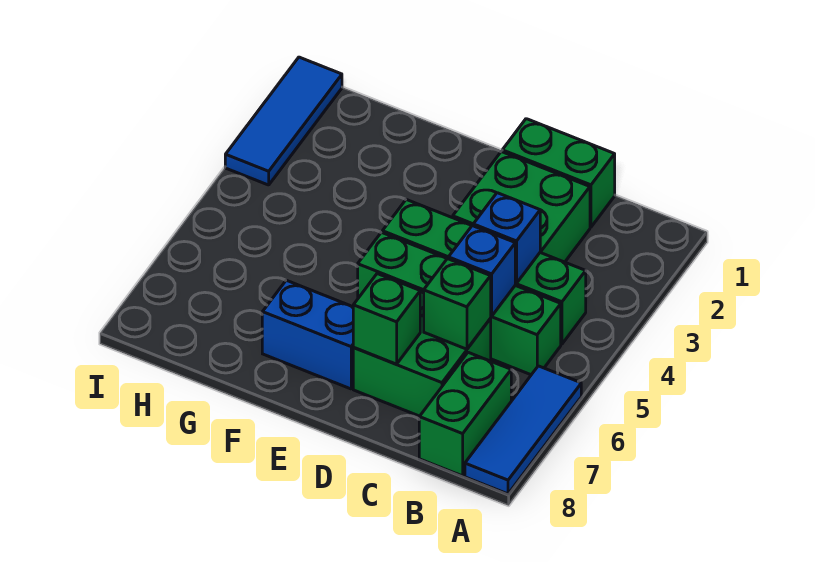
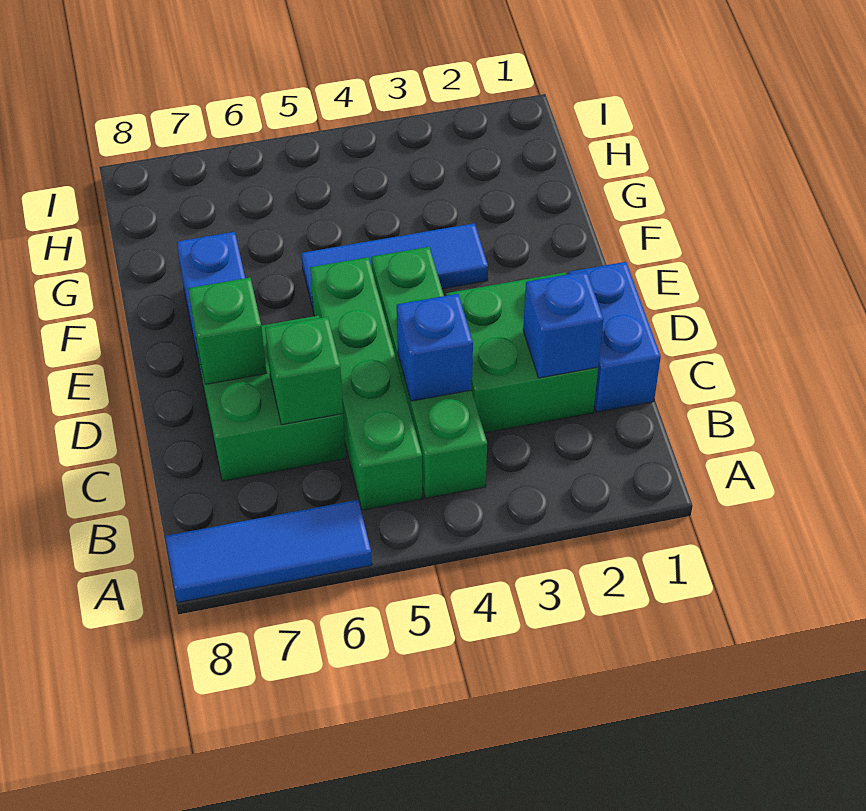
green brick B7:B8 level 1 -> none
green brick C1:D1 level 1 -> blue brick C1:D1 level 1
blue brick C5 level 2 -> blue brick C2 level 2
blue tile I1:I3 level 1 -> blue tile F3:F5 level 1

